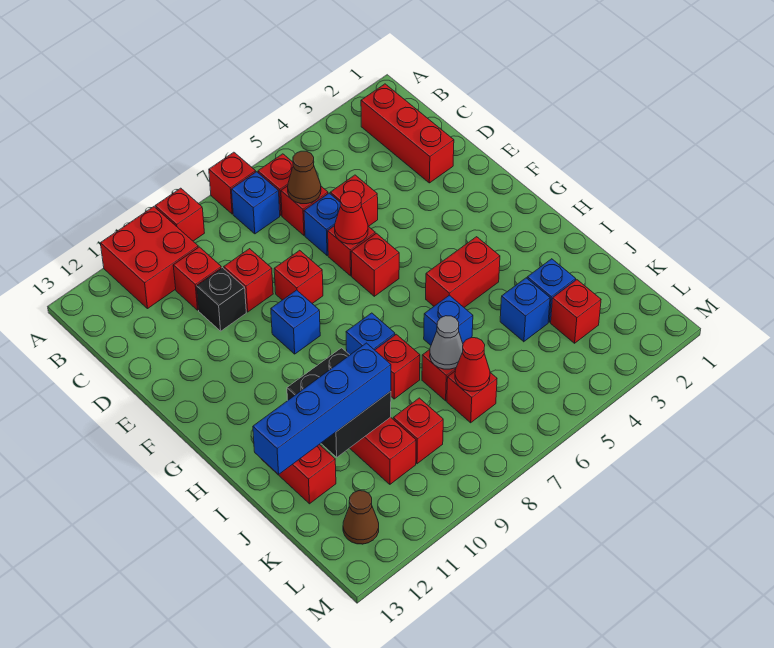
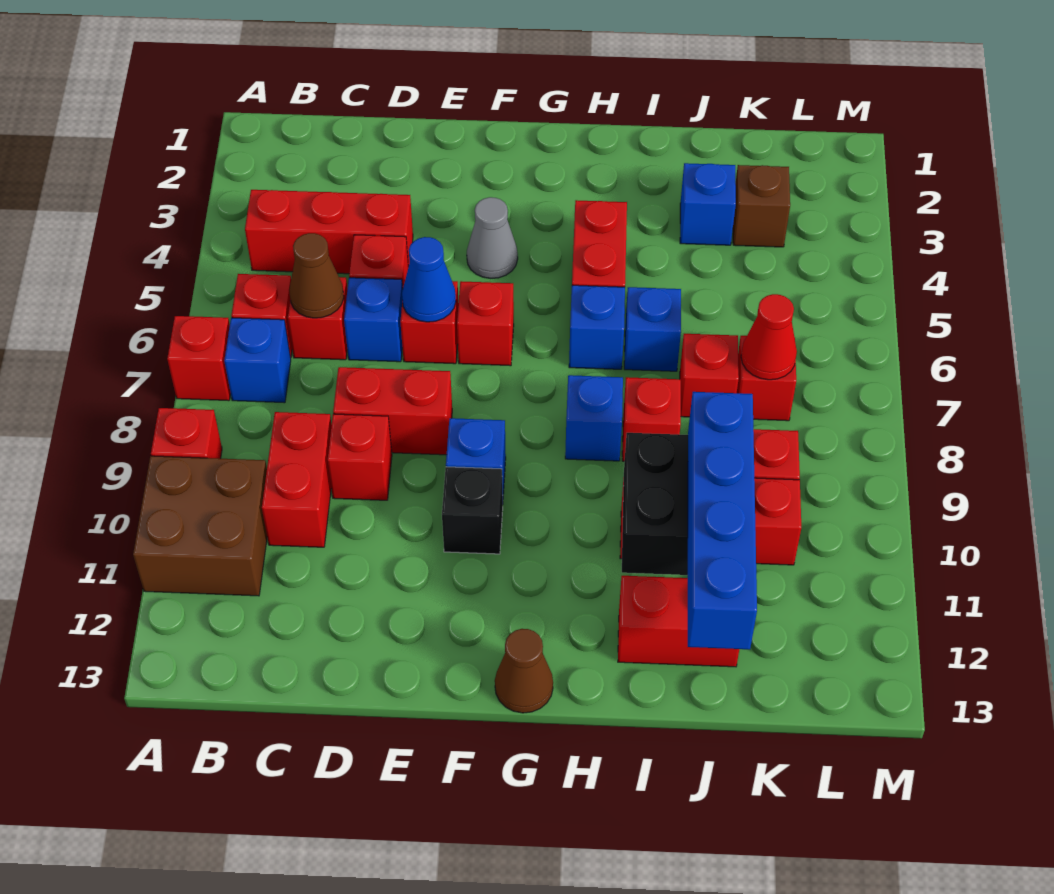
red brick A10:B11 level 1 -> brown brick A10:B11 level 1
red brick B2:D2 level 1 -> red brick B4:D4 level 1
red brick C10 level 1 -> red brick C9:C10 level 1
black brick D10 level 1 -> black brick F10 level 1
red cone E6 level 2 -> blue cone E6 level 2
red brick E8 level 1 -> red brick D8:E8 level 1
blue brick J4 level 1 -> blue brick H6 level 1
grey cone J7 level 2 -> grey cone F4 level 1
red brick K3 level 1 -> brown brick K3 level 1
brown cone L12 level 1 -> brown cone G13 level 1

